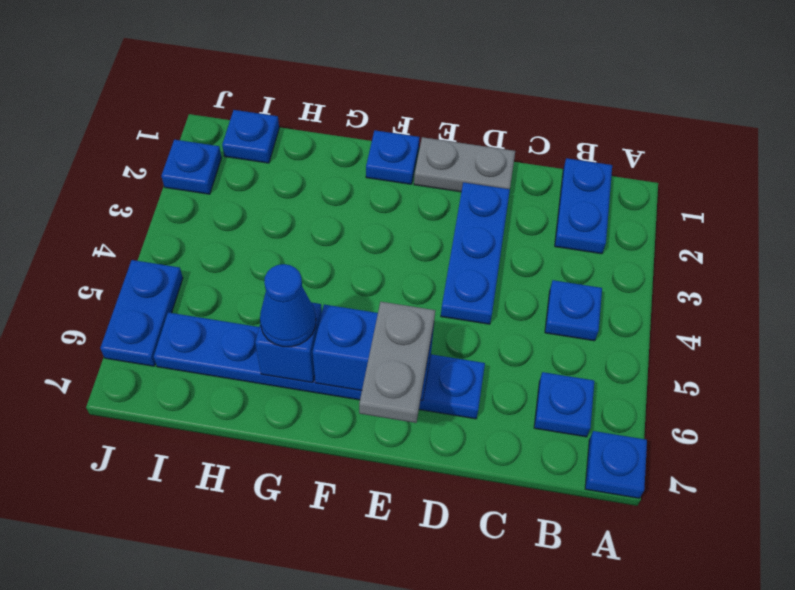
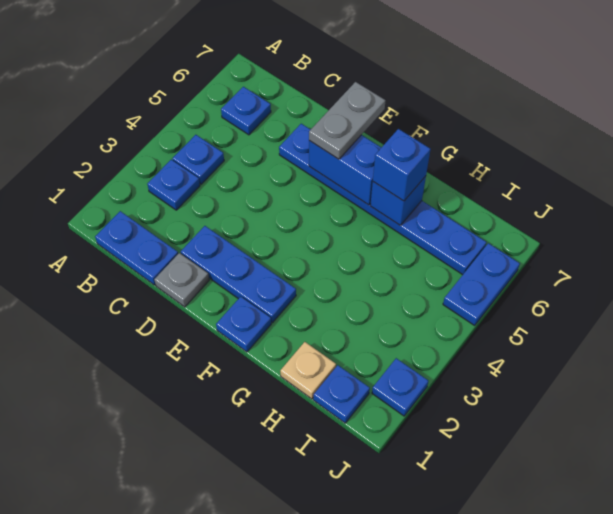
blue plate A7 level 1 -> blue plate B3 level 1
blue plate B1:B2 level 1 -> blue plate B1:C1 level 1
grey plate D1:E1 level 1 -> grey plate D1 level 1
blue plate D2:D4 level 1 -> blue plate D2:F2 level 1
blue cone G6 level 3 -> blue brick G6 level 3
none -> tan plate H1 level 1

